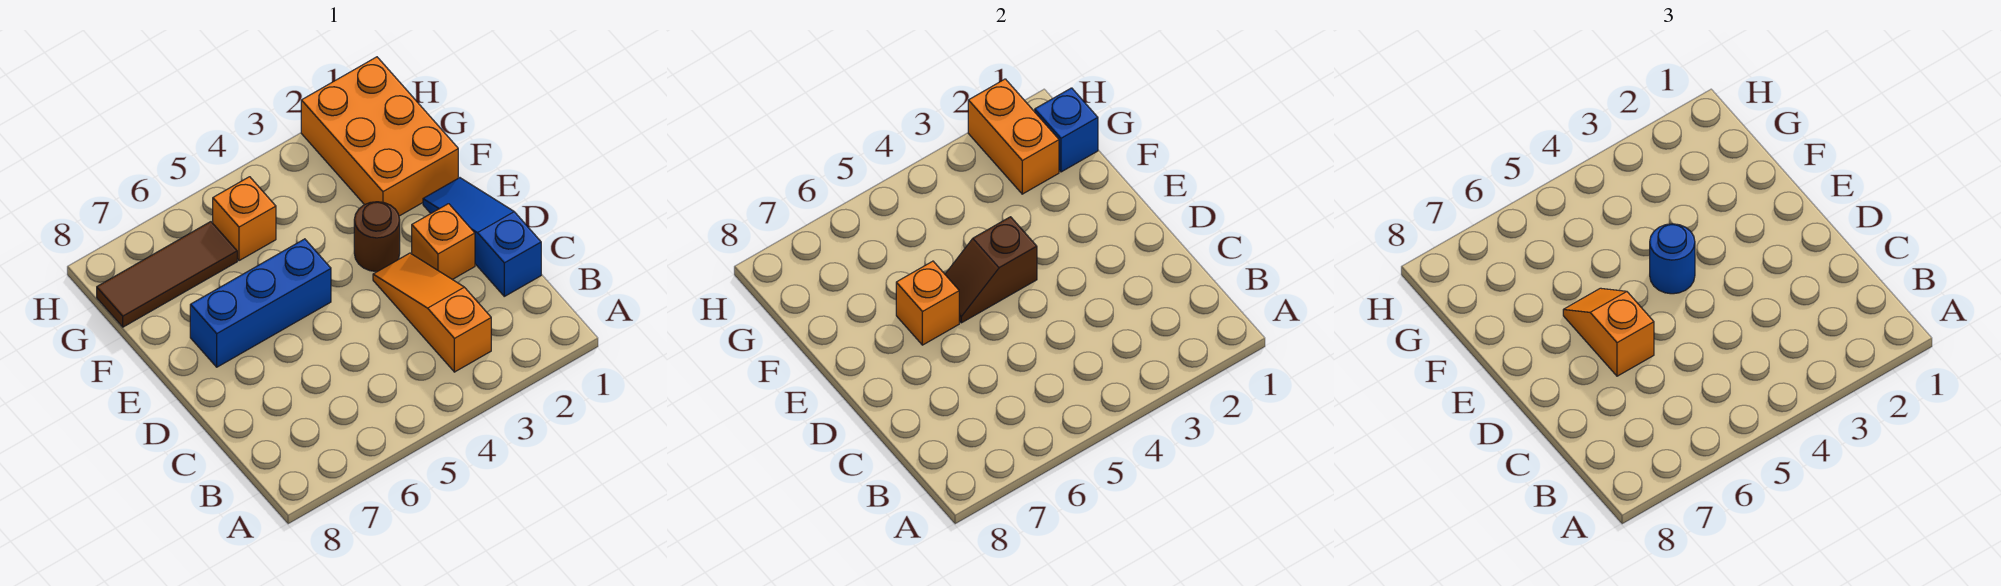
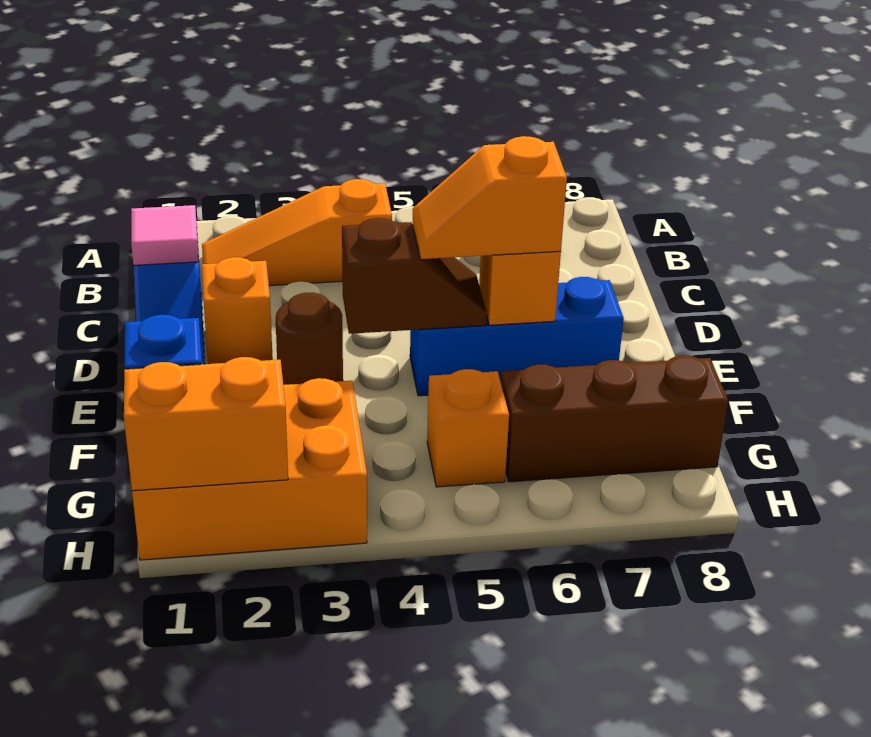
orange slope B3:D3 level 1 top B -> orange slope B2:B4 level 1 top 4
none -> pink tile C1 level 2
orange slope D6:E6 level 3 top D -> orange slope E5:E6 level 3 top 6
blue round brick E4 level 3 -> none
orange brick F1:H2 level 1 -> orange brick G1:H3 level 1
orange brick G2:H2 level 2 -> orange brick H1:H2 level 2
brown tile G6:G8 level 1 -> brown brick G6:G8 level 1

